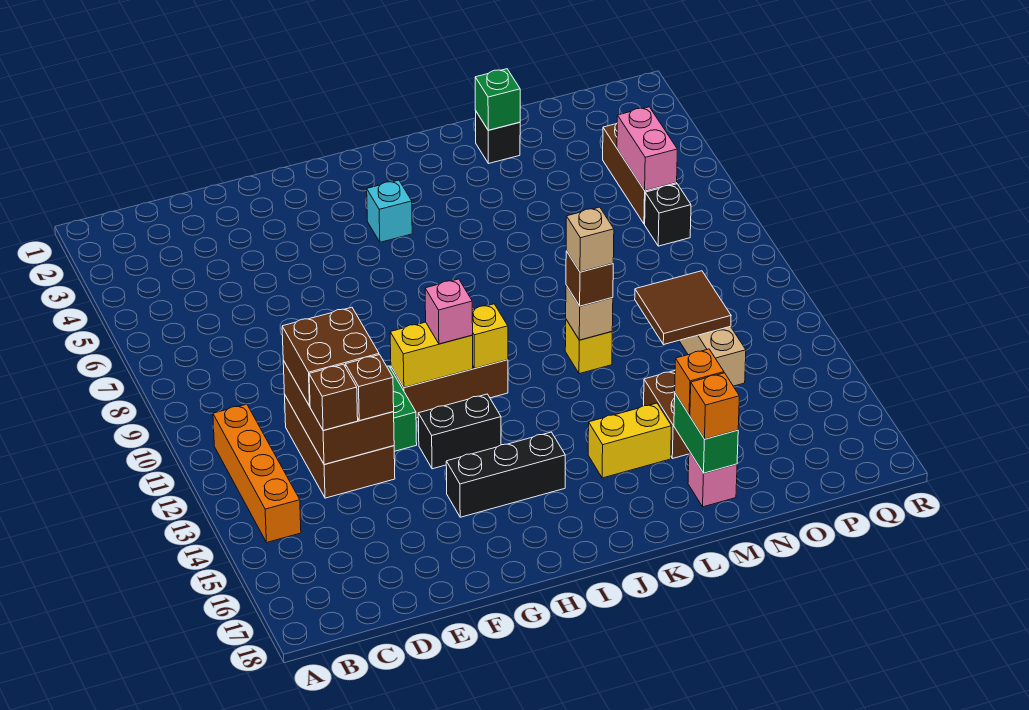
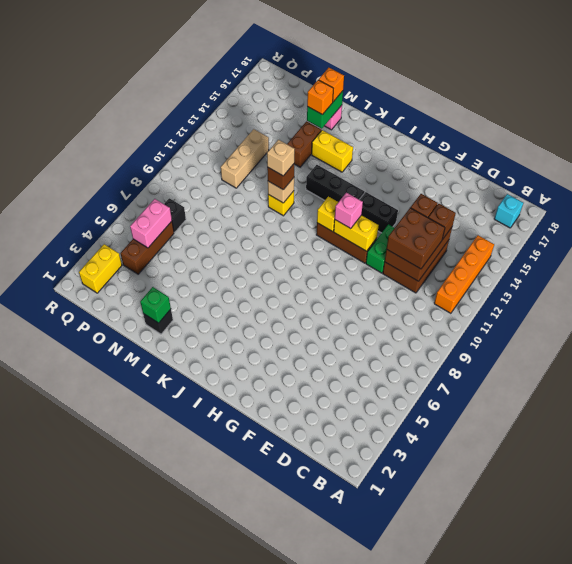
black brick G15:I15 level 1 -> black brick I13:K13 level 1
cyan brick I4 level 1 -> cyan brick B17 level 1
brown tile N11:O12 level 2 -> none
none -> yellow brick Q2:Q3 level 1

